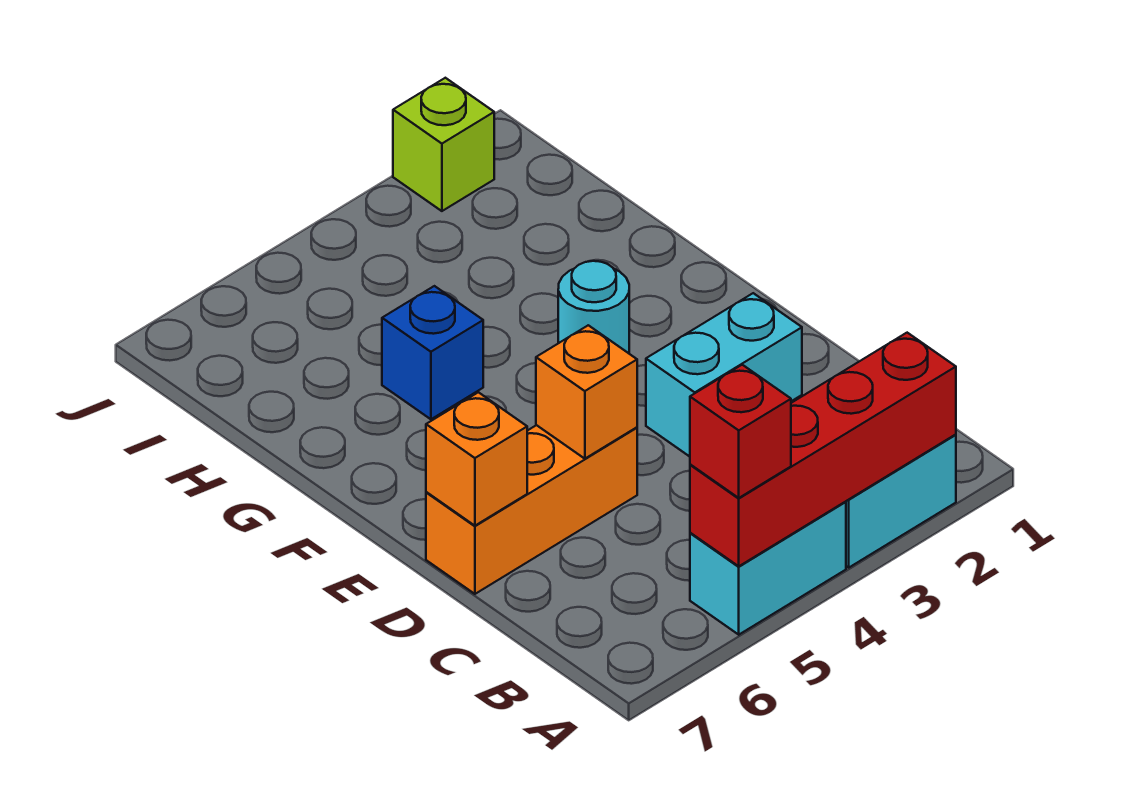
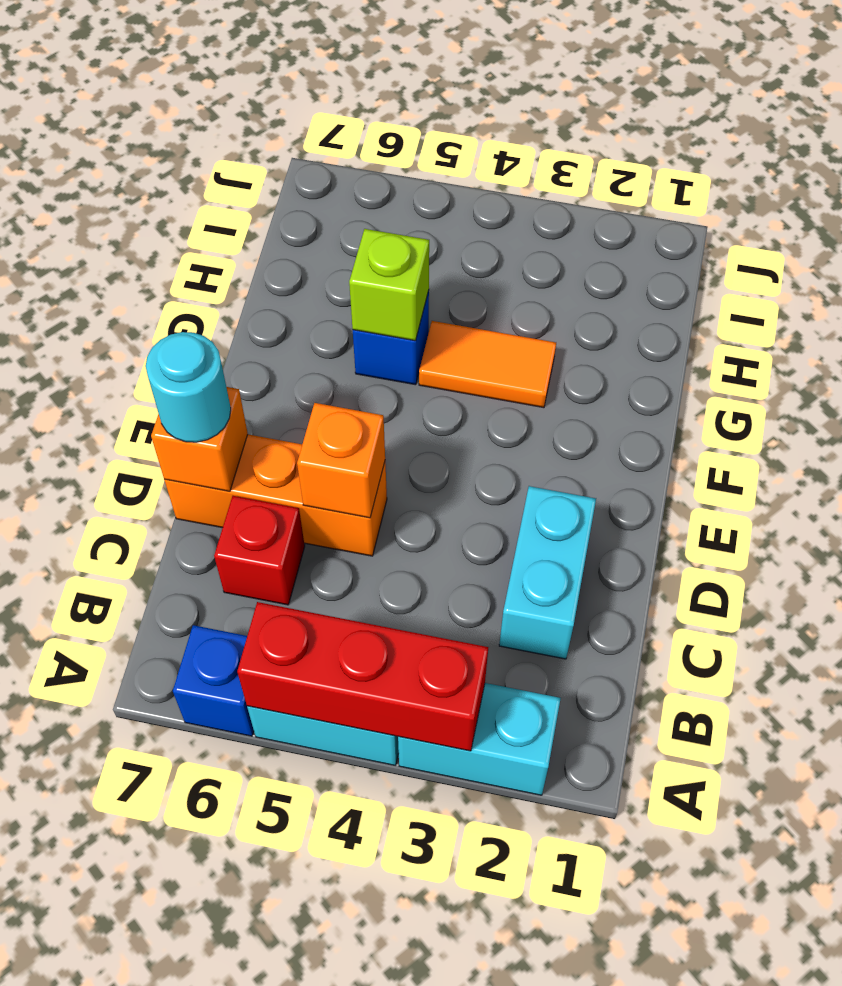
red brick A2:A5 level 2 -> red brick A3:A5 level 2
red brick A5 level 3 -> red brick C6 level 1
none -> blue brick A6 level 1
cyan brick D2:D3 level 1 -> cyan brick C2:D2 level 1
cyan round brick F3 level 1 -> cyan round brick D7 level 3
none -> orange tile G3:G4 level 1
lime brick J2 level 1 -> lime brick G5 level 2

